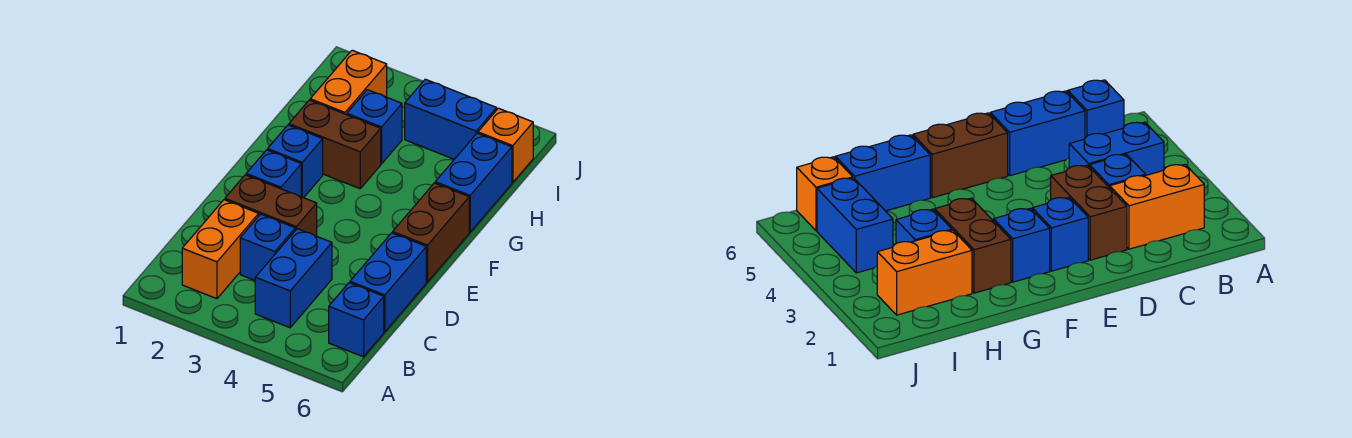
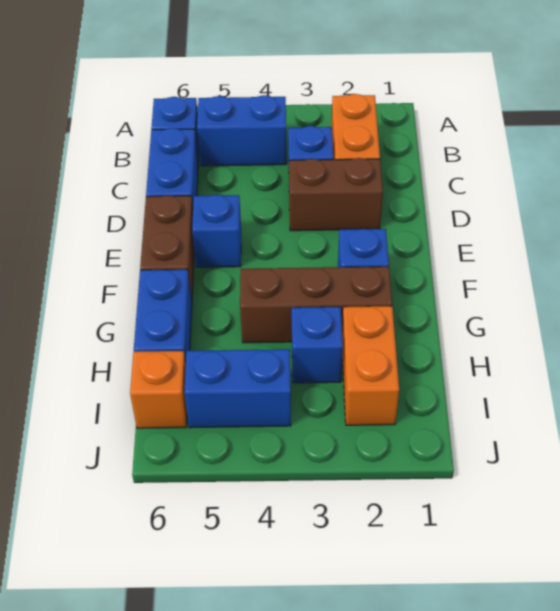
blue brick B4:C4 level 1 -> blue brick B4:B5 level 1
blue brick E2 level 1 -> blue brick E5 level 1
brown brick G2:G3 level 1 -> brown brick G2:G4 level 1

